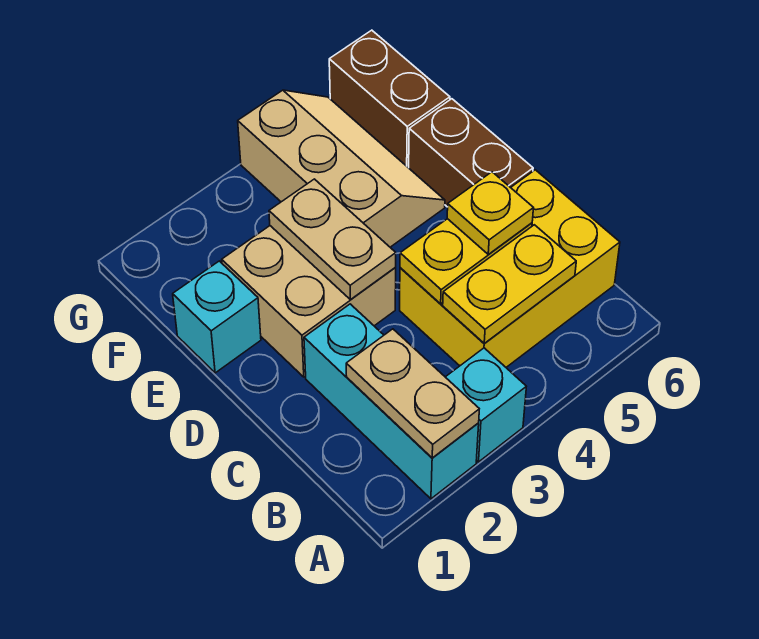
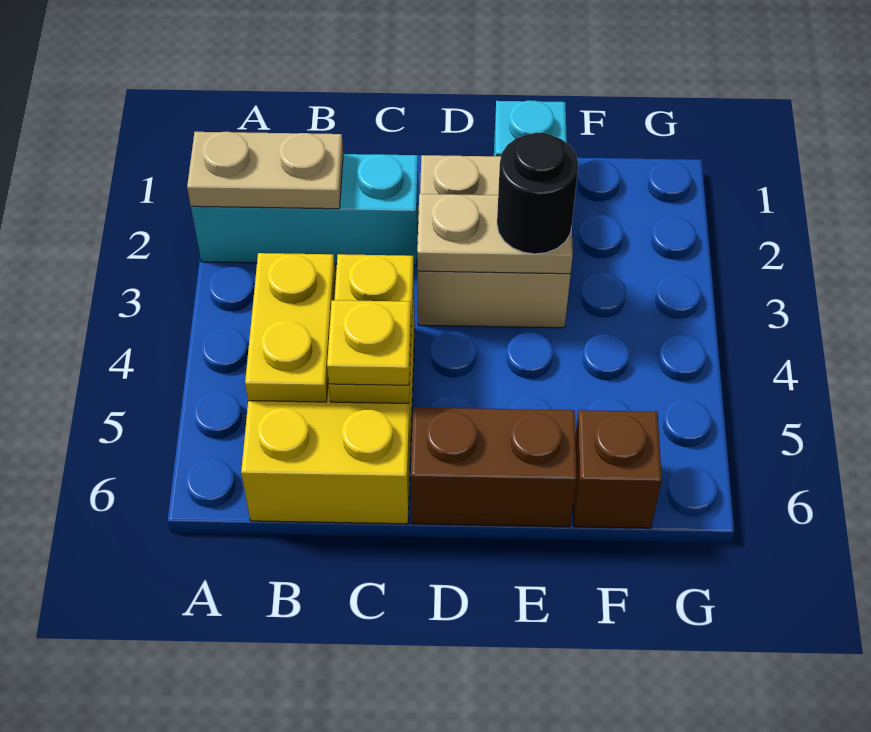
cyan brick A3 level 1 -> none
none -> black round brick E3 level 3
tan slope E4:G5 level 1 top 4 -> none
brown brick F6:G6 level 1 -> brown brick F6 level 1

